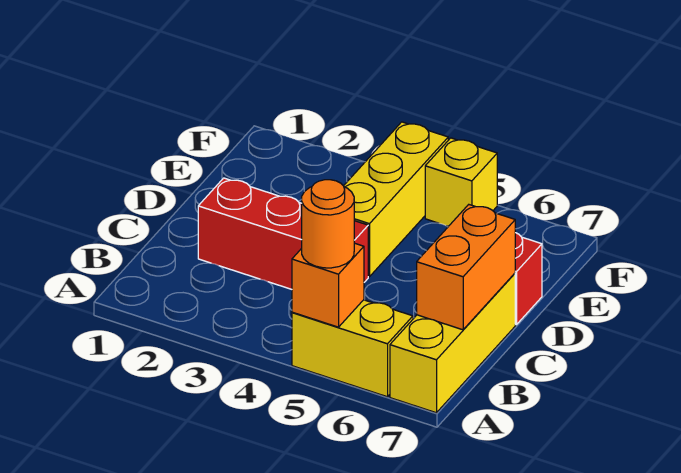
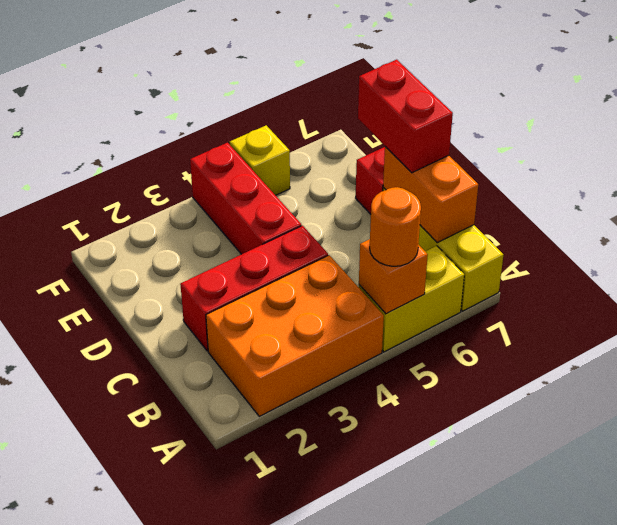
none -> orange brick A2:B4 level 1
none -> red brick C7:D7 level 3
yellow brick D4:F4 level 1 -> red brick D4:F4 level 1

